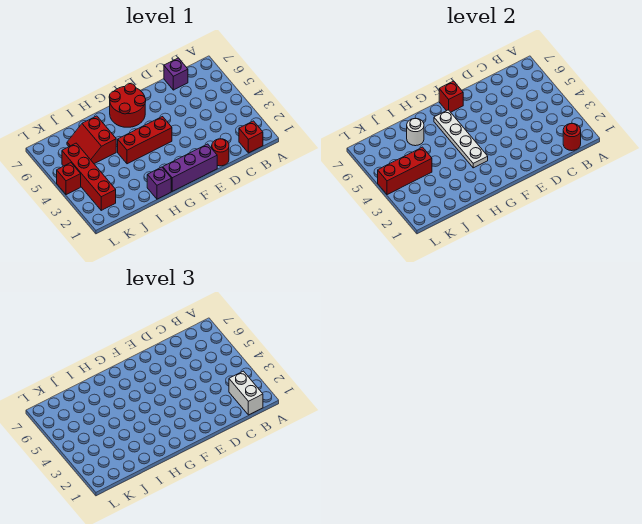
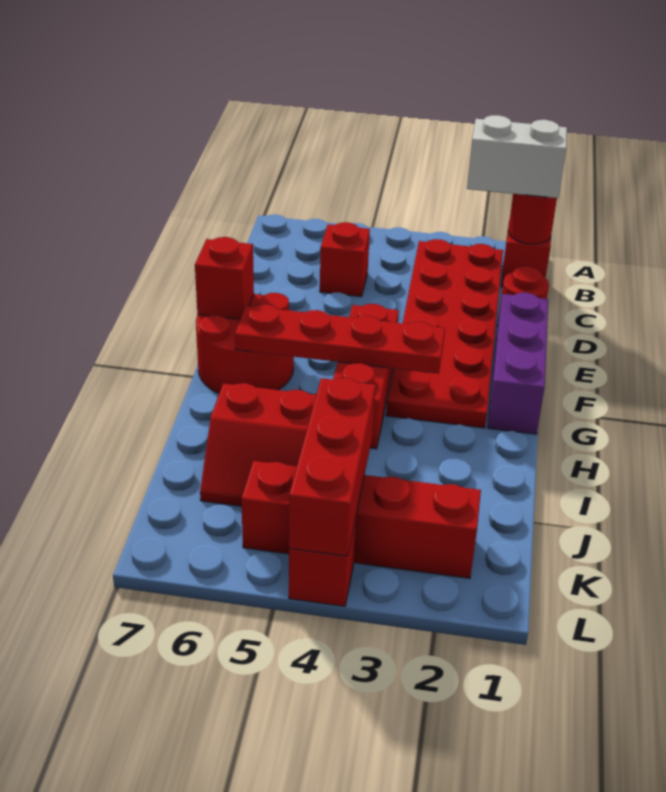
none -> red plate B2:G3 level 1
none -> red brick C5 level 1
purple brick C7 level 1 -> none
white plate G3:G6 level 2 -> red plate G3:G6 level 2
purple brick H1 level 1 -> none
white round brick I6 level 2 -> none

